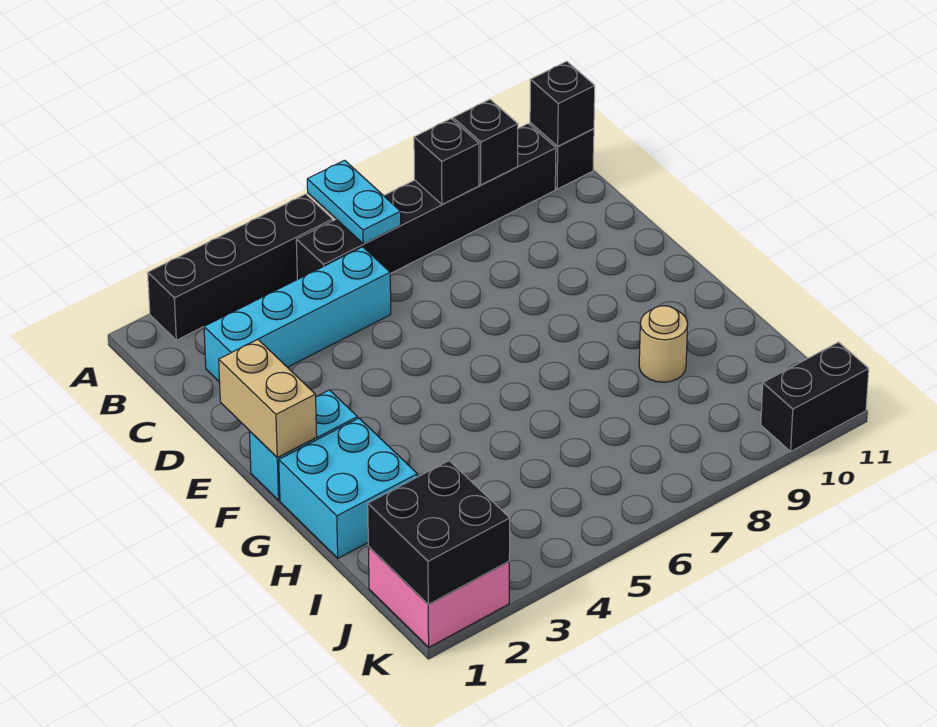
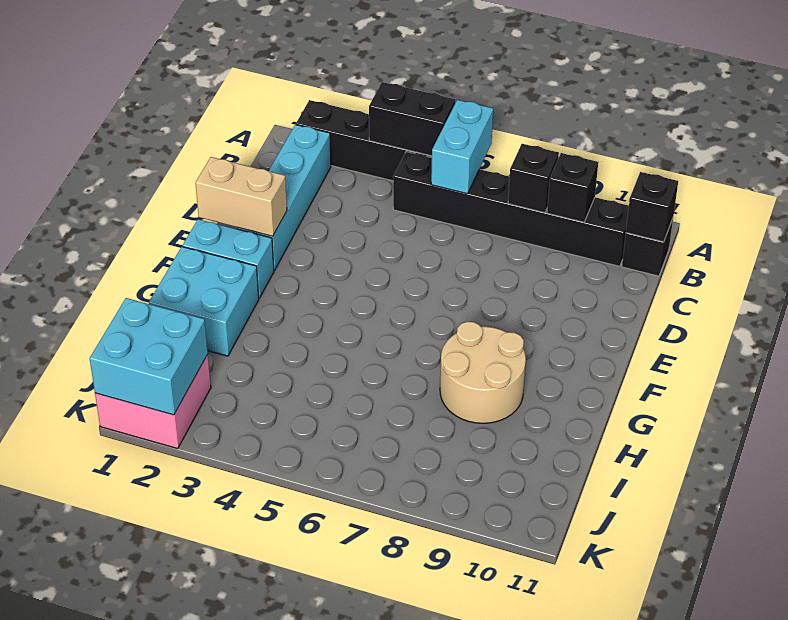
cyan plate A6:B6 level 2 -> cyan brick A6:B6 level 2
cyan brick C2:C5 level 1 -> cyan brick B2:E2 level 1
tan brick E1:F1 level 2 -> tan brick E1:E2 level 2
tan round brick H9 level 1 -> tan round brick G8:H9 level 1
black brick J1:K2 level 2 -> cyan brick J1:K2 level 2
black brick K10:K11 level 1 -> black brick A4:A5 level 2

